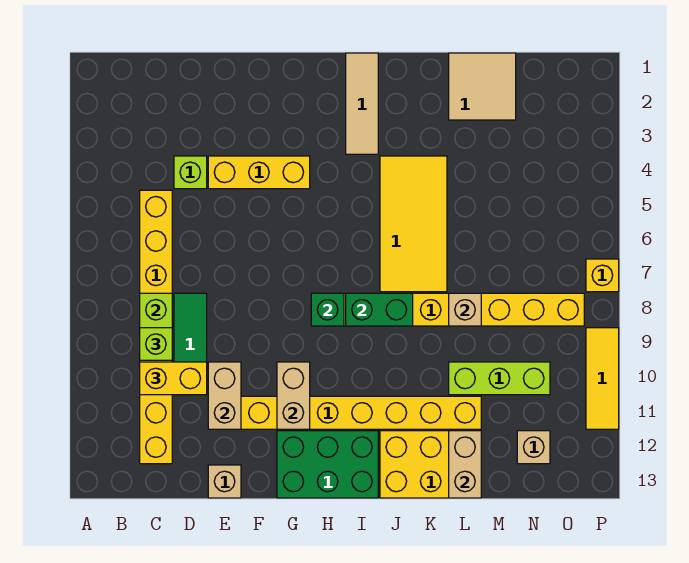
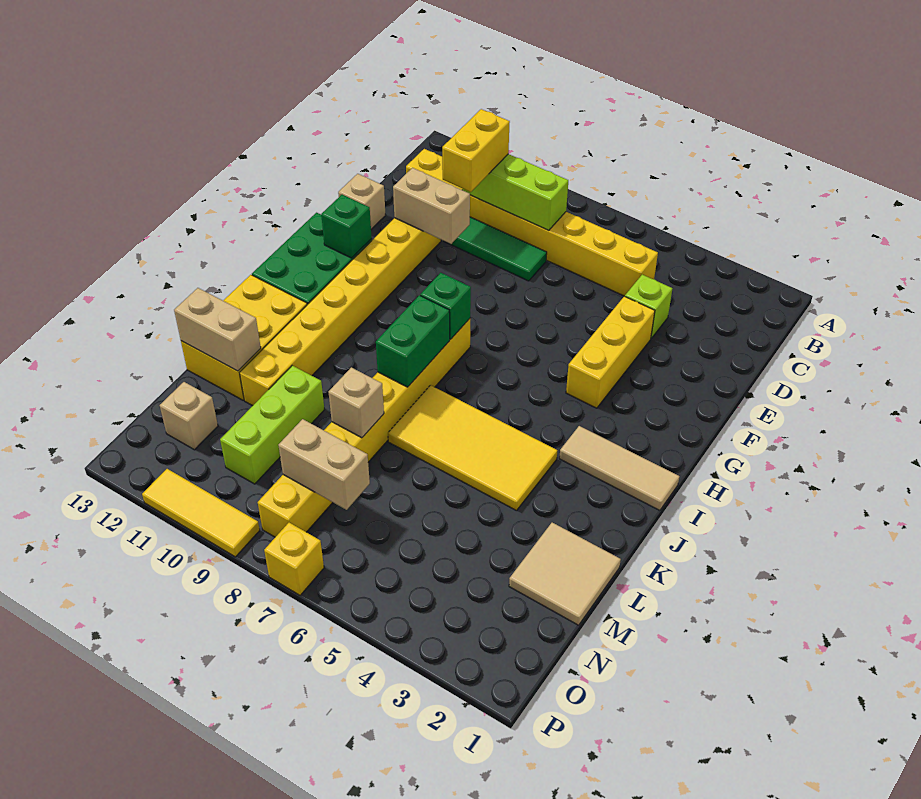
lime brick C9 level 3 -> none
tan brick G10:G11 level 2 -> tan brick N7:N8 level 2
none -> green brick G12 level 2

